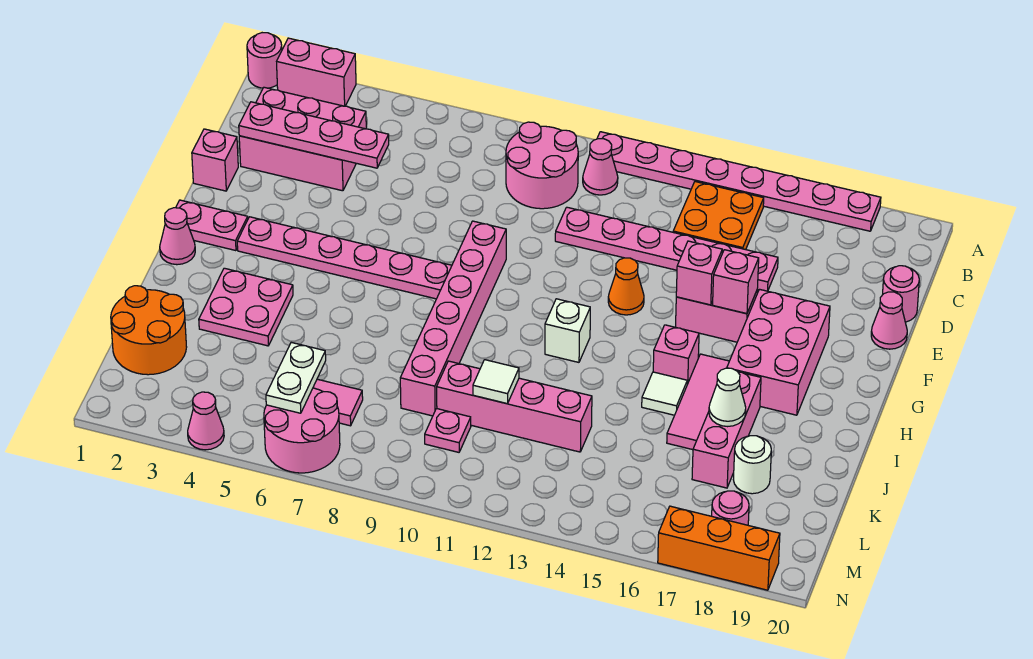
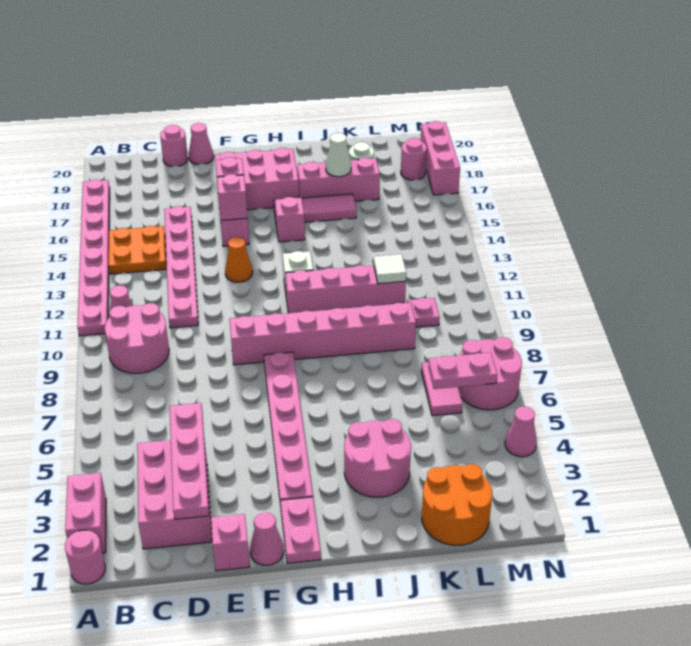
pink cone H1 level 1 -> pink cone F1 level 1
pink plate I3:J4 level 1 -> pink round brick I3:J4 level 1
white tile I15 level 1 -> none
pink brick K10:K13 level 1 -> pink brick H11:K11 level 1
white plate L6:M6 level 2 -> pink plate L6:M6 level 2
orange brick N17:N19 level 1 -> pink brick N17:N19 level 1

